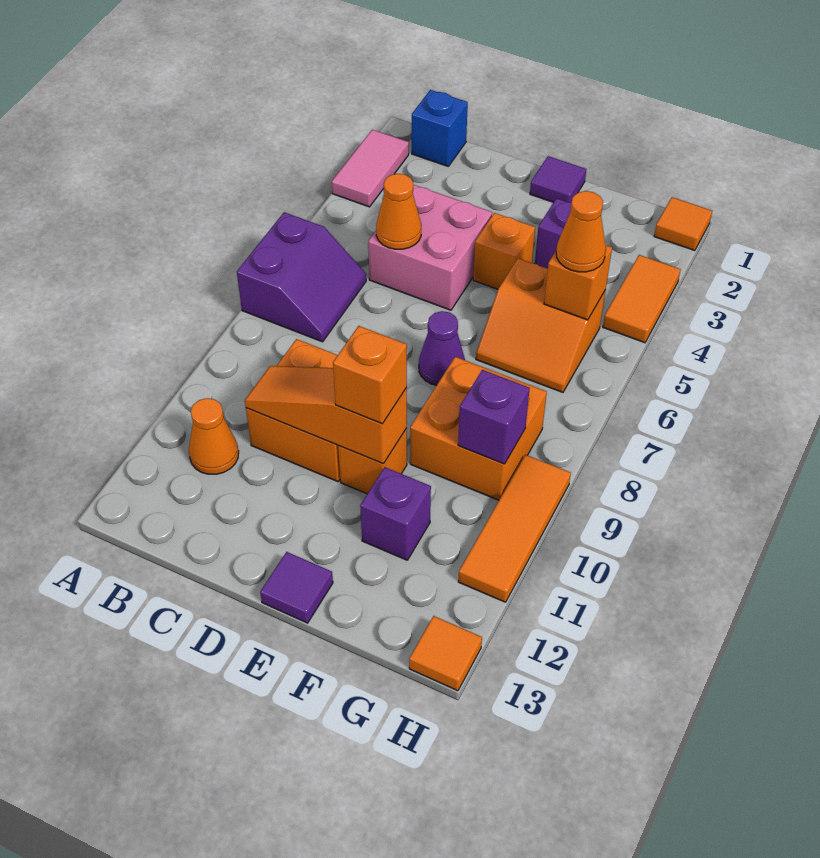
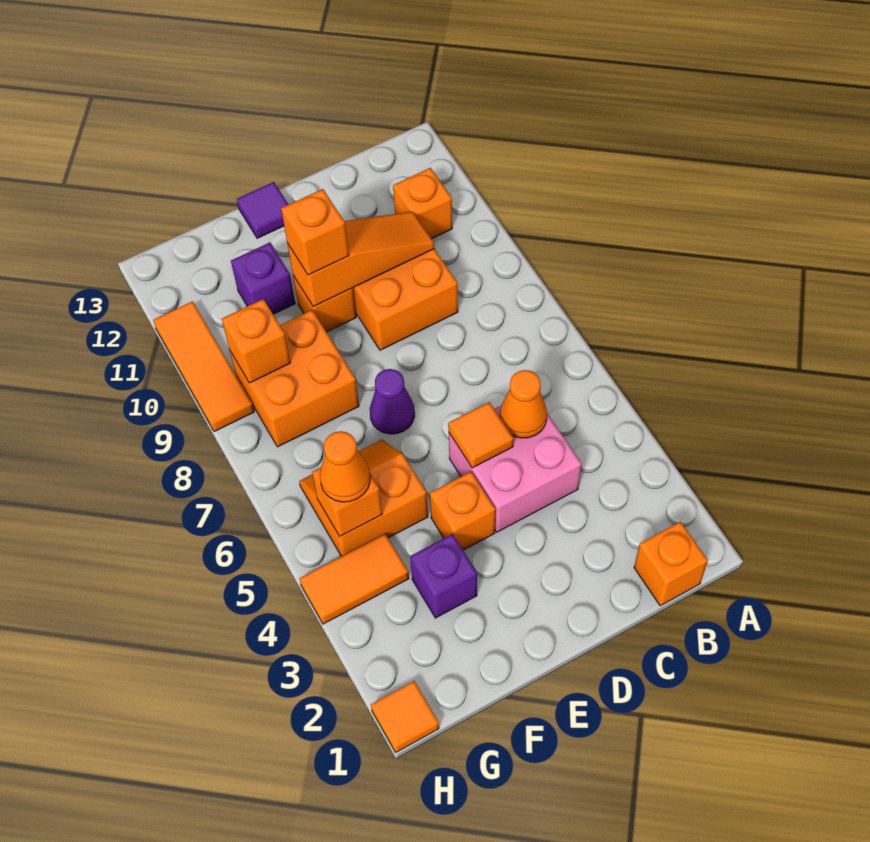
pink tile A2:A3 level 1 -> none
purple slope A6:B7 level 1 top A -> none
blue brick B1 level 1 -> orange brick B1 level 1
orange cone B11 level 1 -> orange brick B11 level 1
purple tile E1 level 1 -> none
purple brick G9 level 2 -> orange brick G9 level 2
orange tile H3:H4 level 1 -> orange tile G4:H4 level 1
orange tile H13 level 1 -> orange tile D5 level 2

